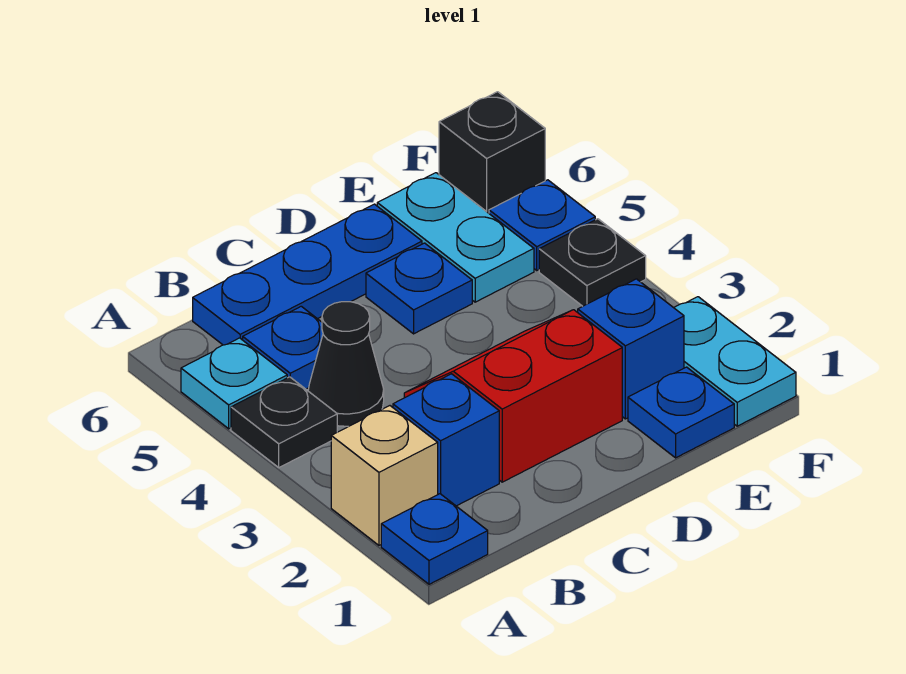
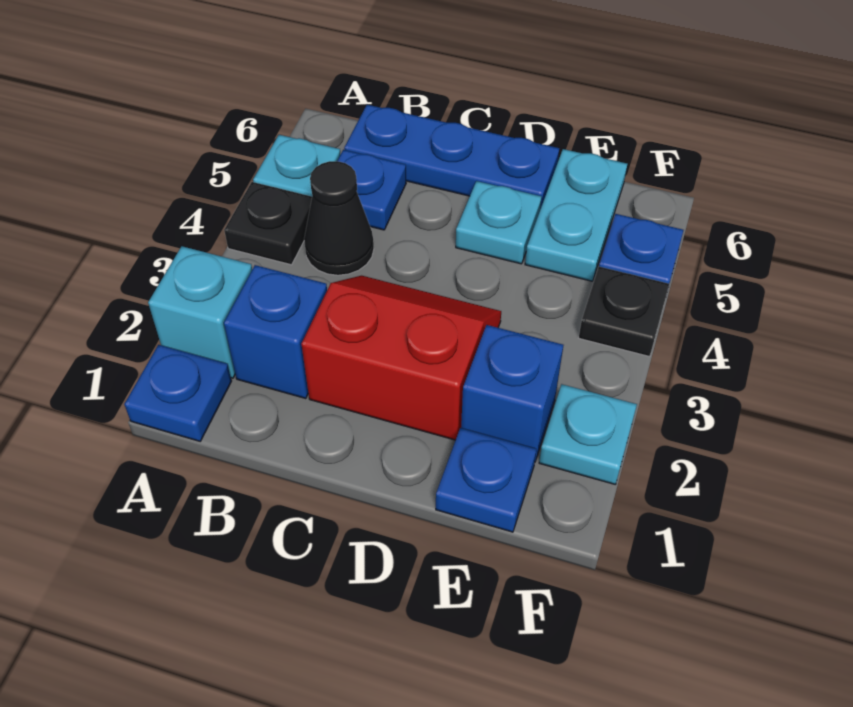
tan brick A2 level 1 -> cyan brick A2 level 1
blue plate D5 level 1 -> cyan plate D5 level 1
cyan plate F1:F2 level 1 -> cyan plate F2 level 1
black brick F6 level 1 -> none

